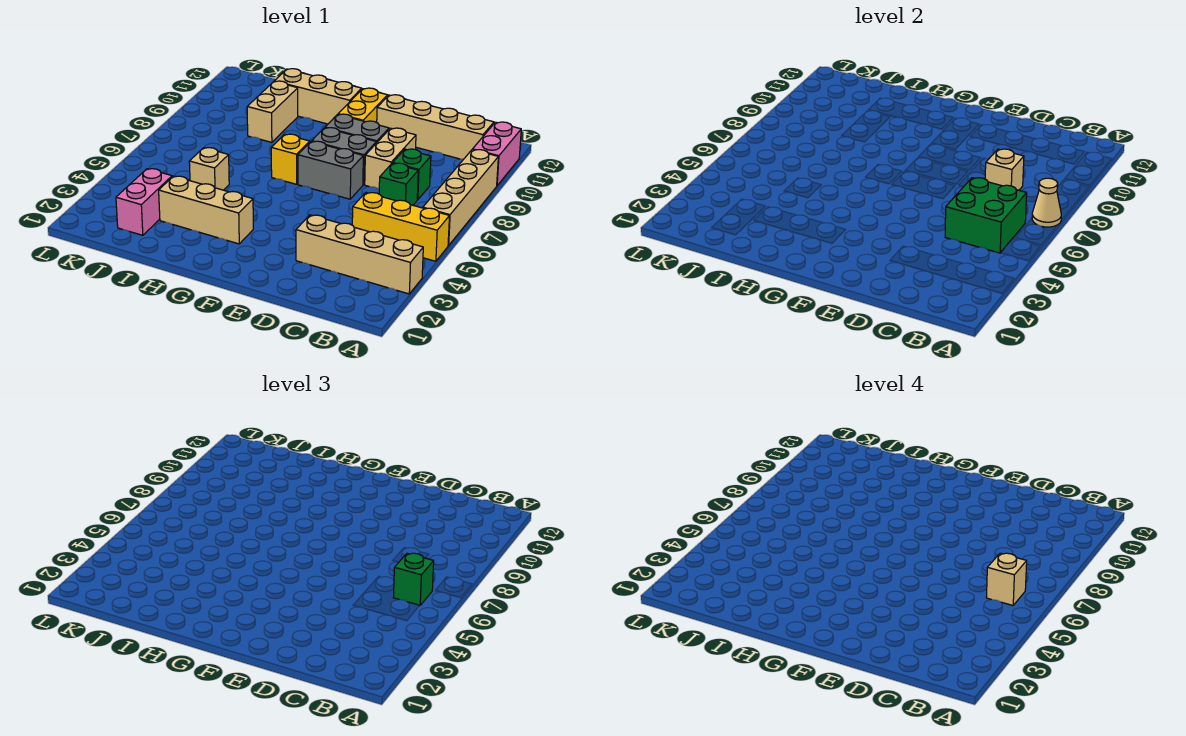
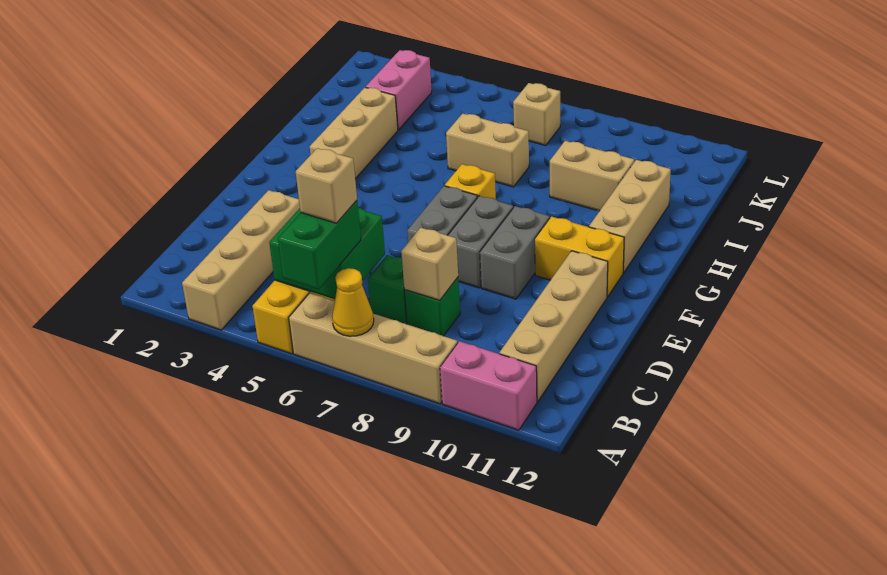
tan cone A7 level 2 -> yellow cone A7 level 2
green brick B6 level 3 -> green brick A6:B6 level 3
tan brick D8:D9 level 1 -> tan brick I6:I7 level 1
tan brick I5 level 1 -> tan brick K7 level 1
pink brick J2:J3 level 1 -> pink brick J3:K3 level 1

